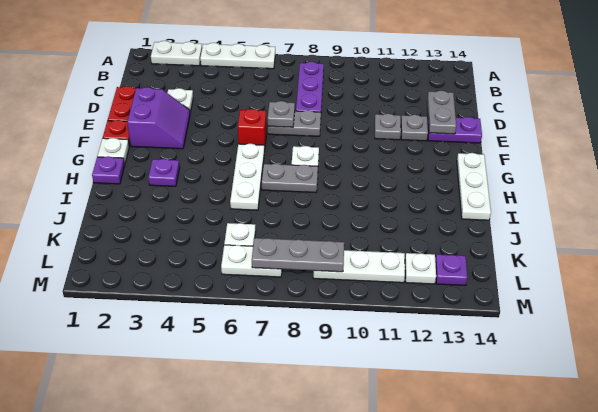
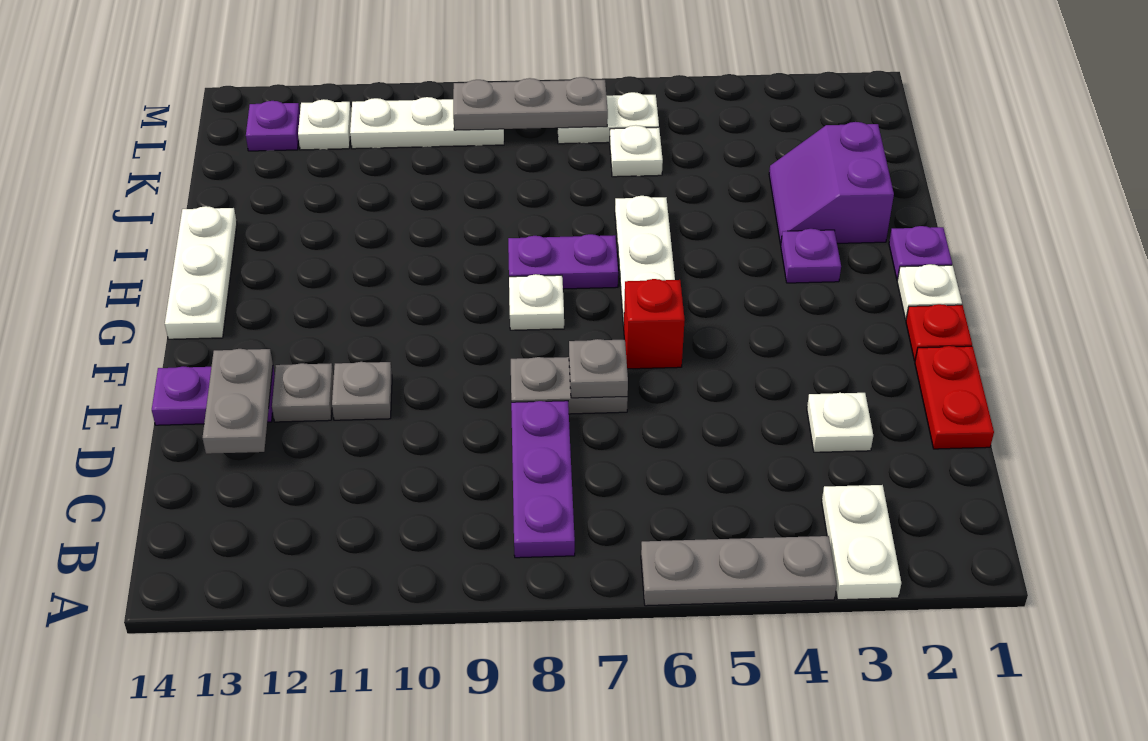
white plate A2:A3 level 1 -> white plate A3:B3 level 1
white plate A4:A6 level 1 -> grey plate A4:A6 level 1
purple slope E2:F3 level 1 top 2 -> purple slope I2:J3 level 1 top 2
grey plate H7:H8 level 1 -> purple plate H7:H8 level 1

